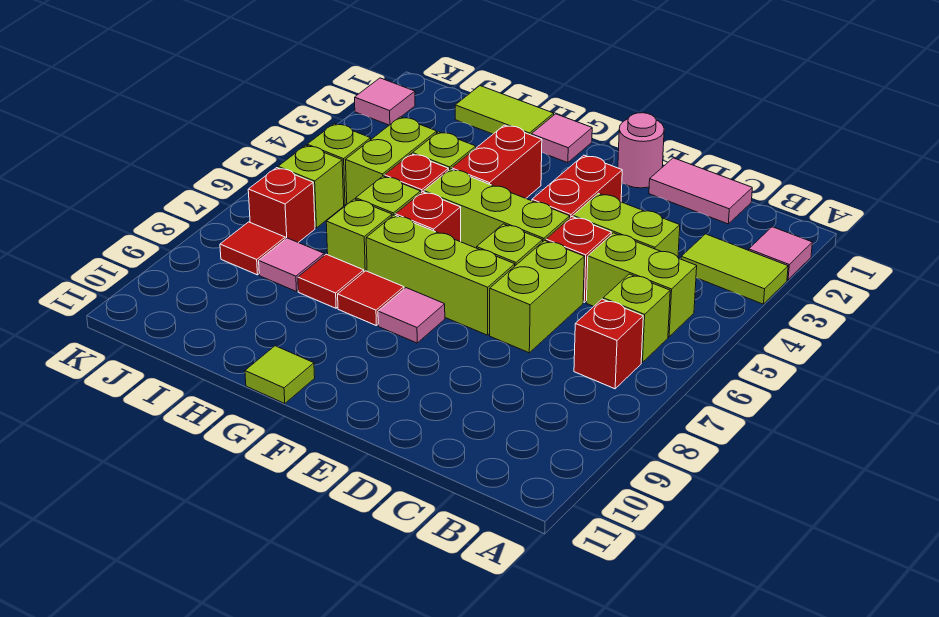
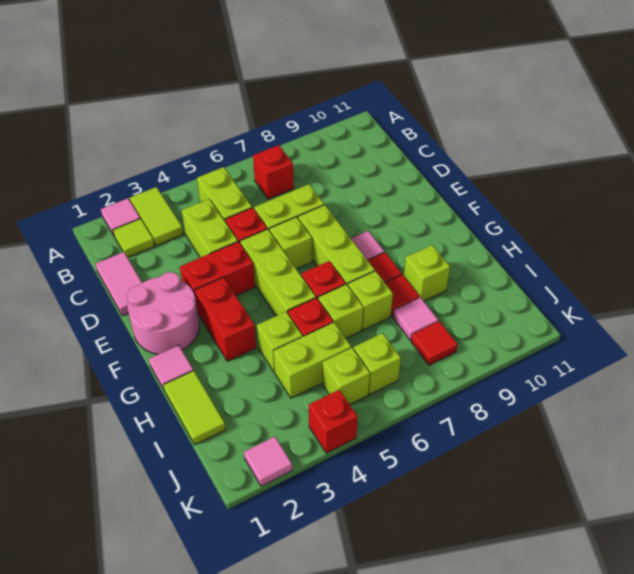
lime brick B6 level 1 -> lime brick H9 level 1
pink round brick E1 level 1 -> pink round brick E1:F2 level 1
red brick G3:G4 level 1 -> red brick F3:G3 level 1
lime tile G11 level 1 -> lime tile B2 level 1
red brick J7 level 1 -> red brick K4 level 1

